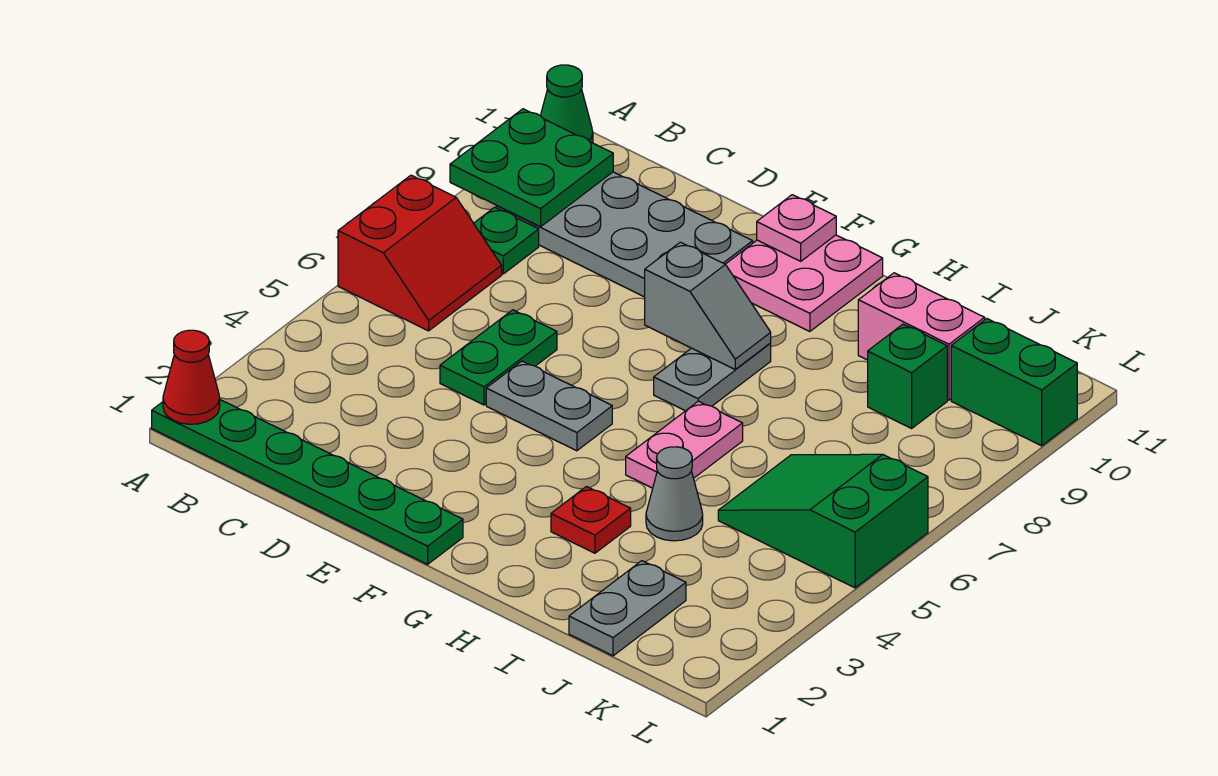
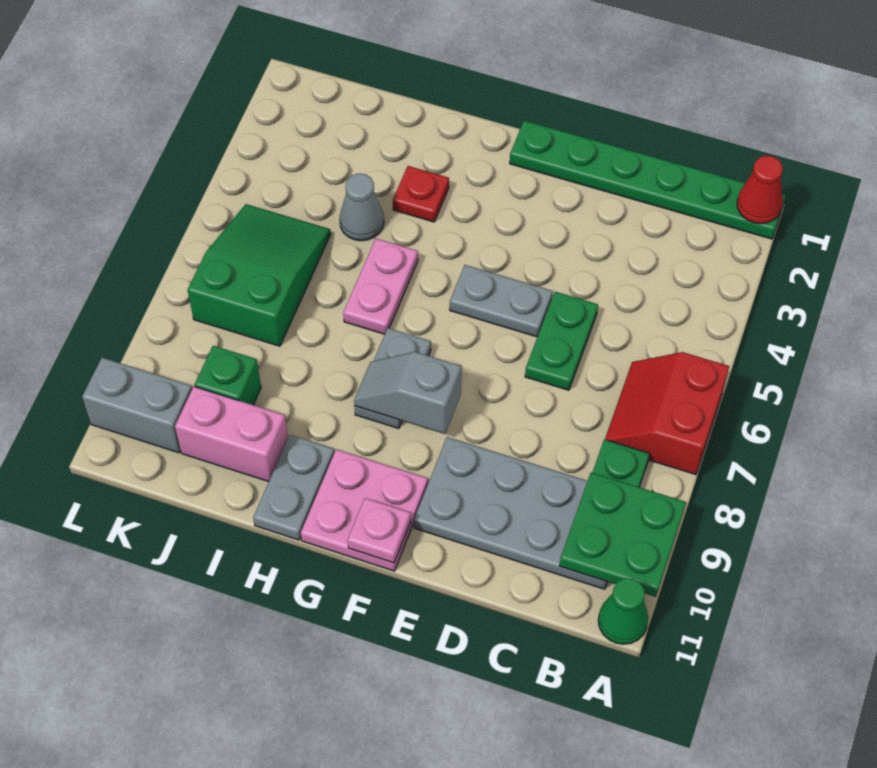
grey plate J1:J2 level 1 -> grey plate H10:H11 level 1
green slope J5:L6 level 1 top L -> green slope J5:K7 level 1 top 7
green brick K10:L10 level 1 -> grey brick K10:L10 level 1

